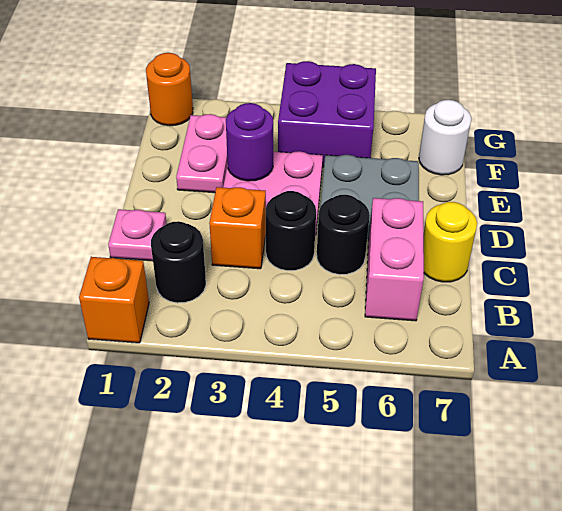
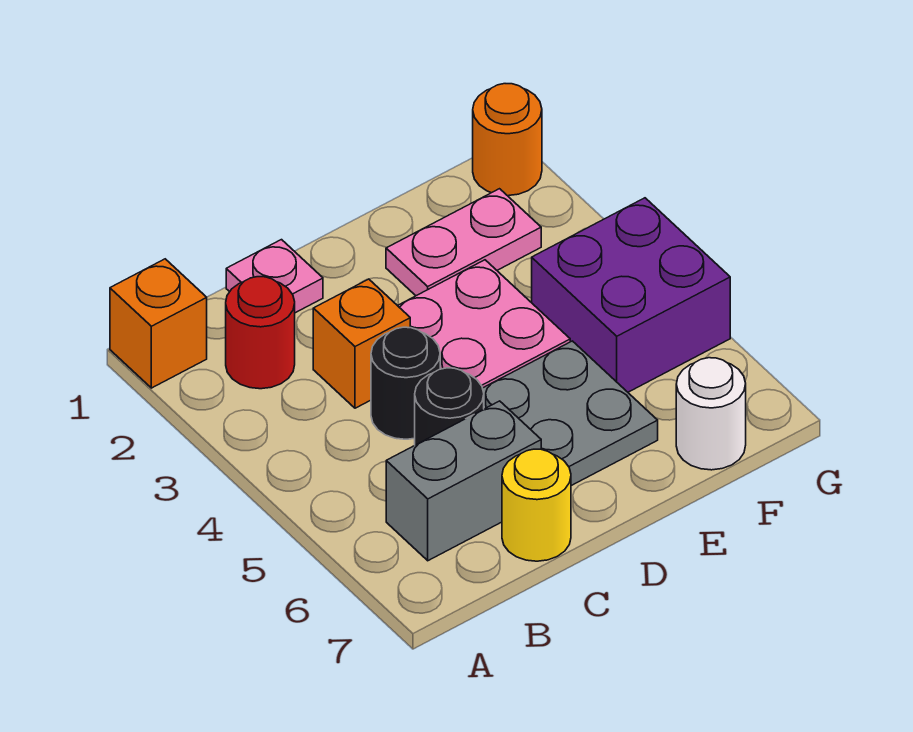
black round brick B2 level 1 -> red round brick B2 level 1
pink brick B6:C6 level 1 -> grey brick B6:C6 level 1
purple round brick E3 level 2 -> none

